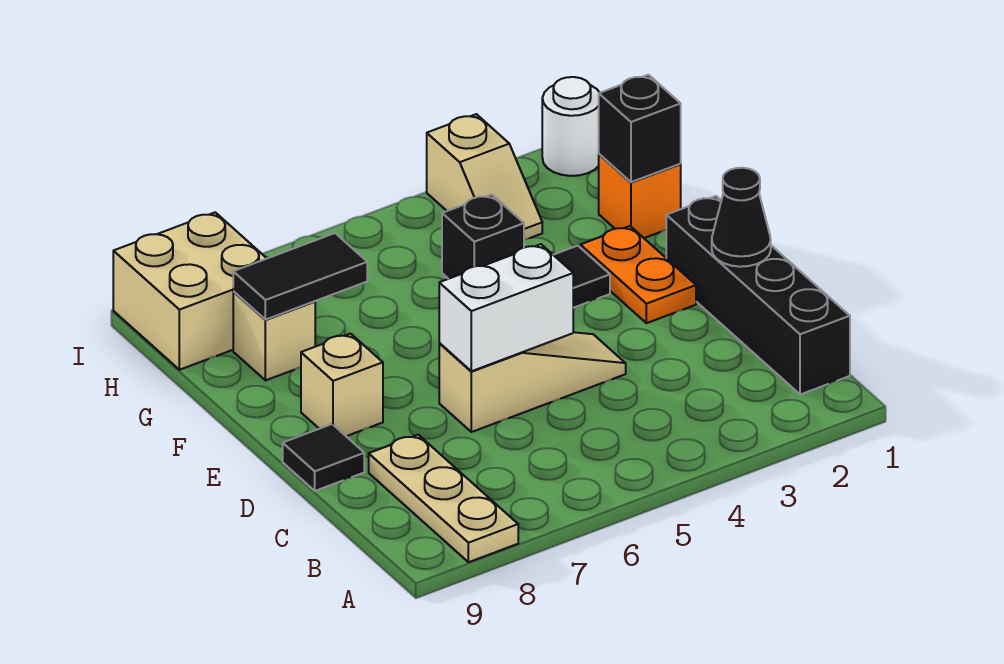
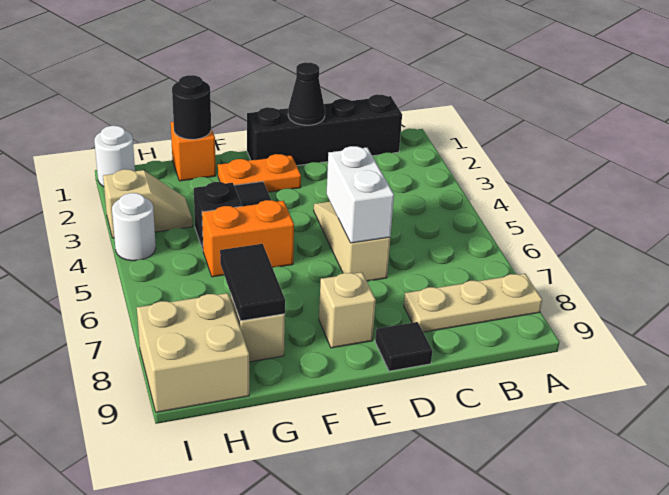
none -> orange brick F5:G5 level 1
black brick G1 level 2 -> black round brick G1 level 2
none -> white round brick I4 level 1

